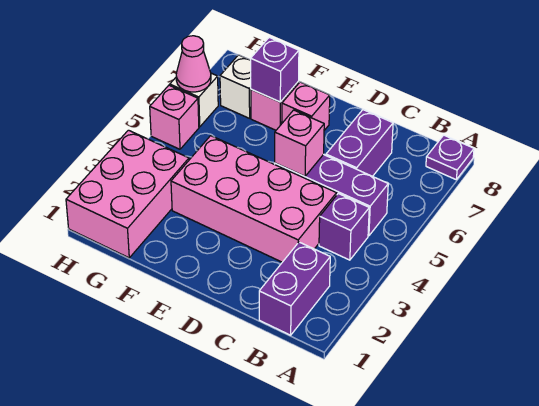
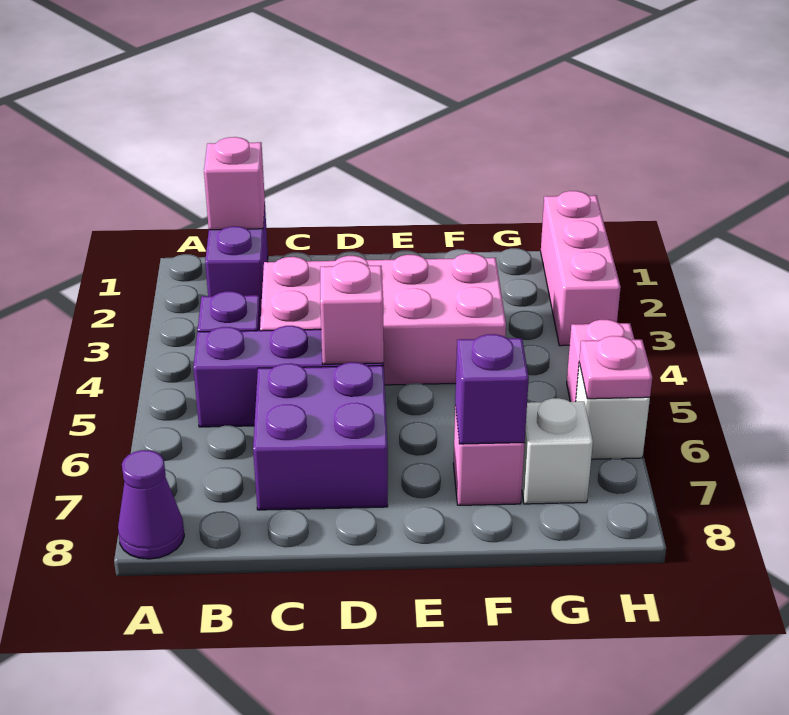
purple plate A8 level 1 -> purple cone A8 level 1
purple brick C6:C7 level 1 -> purple brick C6:D7 level 1
pink brick E7 level 1 -> pink brick B1 level 2
pink brick G1:H3 level 1 -> pink brick H1:H3 level 1
pink cone H6 level 2 -> pink plate H6 level 2

